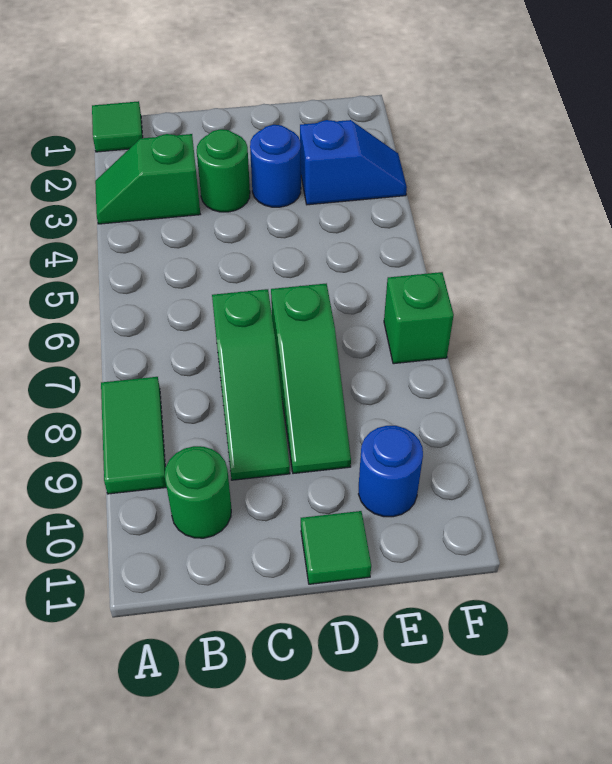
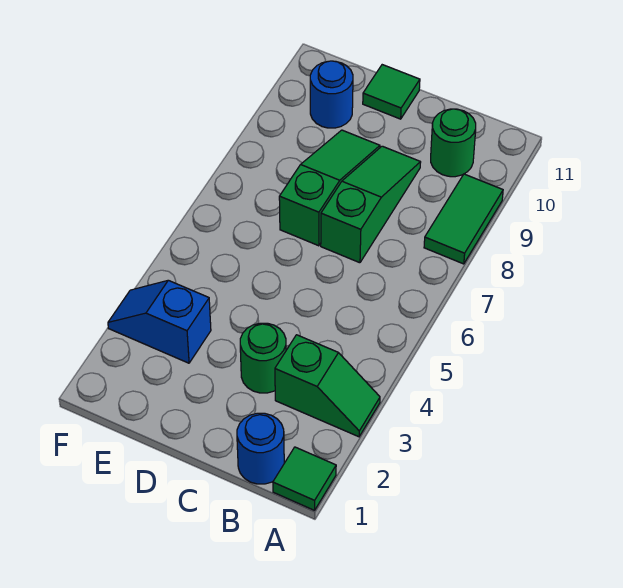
blue round brick D3 level 1 -> blue round brick B1 level 1
green brick F7 level 1 -> none

